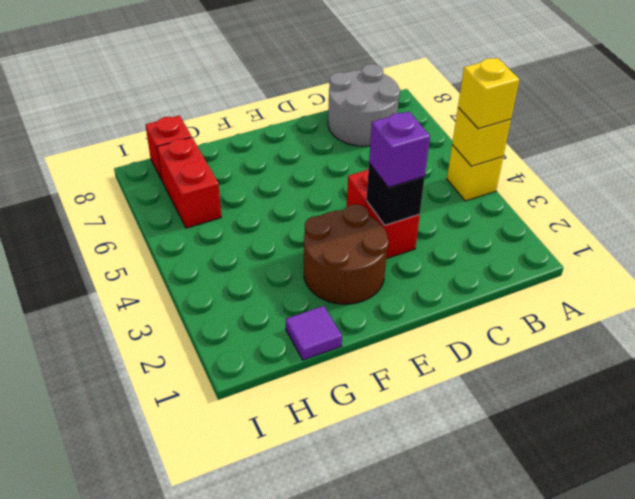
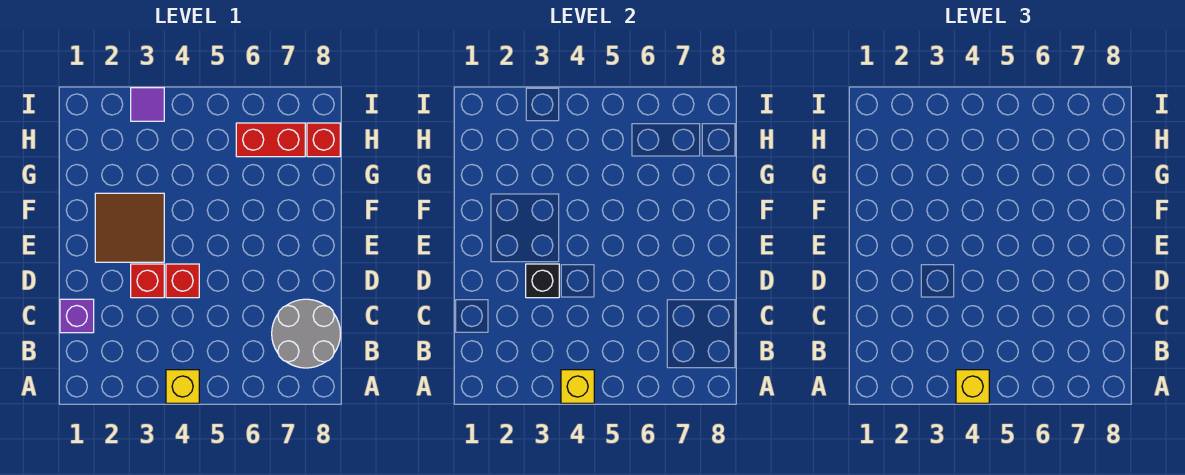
purple brick D3 level 3 -> purple brick C1 level 1
brown round brick E2:F3 level 1 -> brown tile E2:F3 level 1
purple tile G1 level 1 -> purple tile I3 level 1

